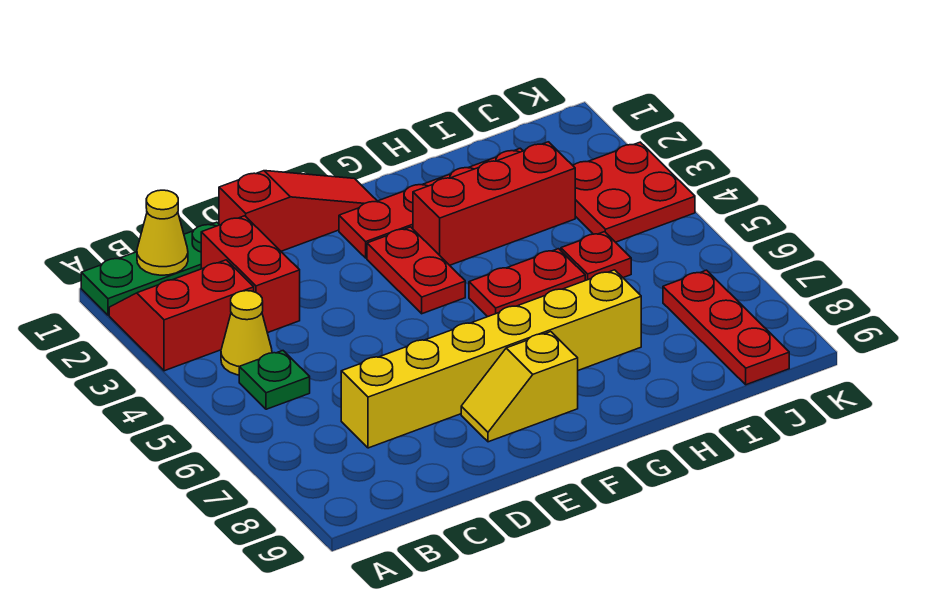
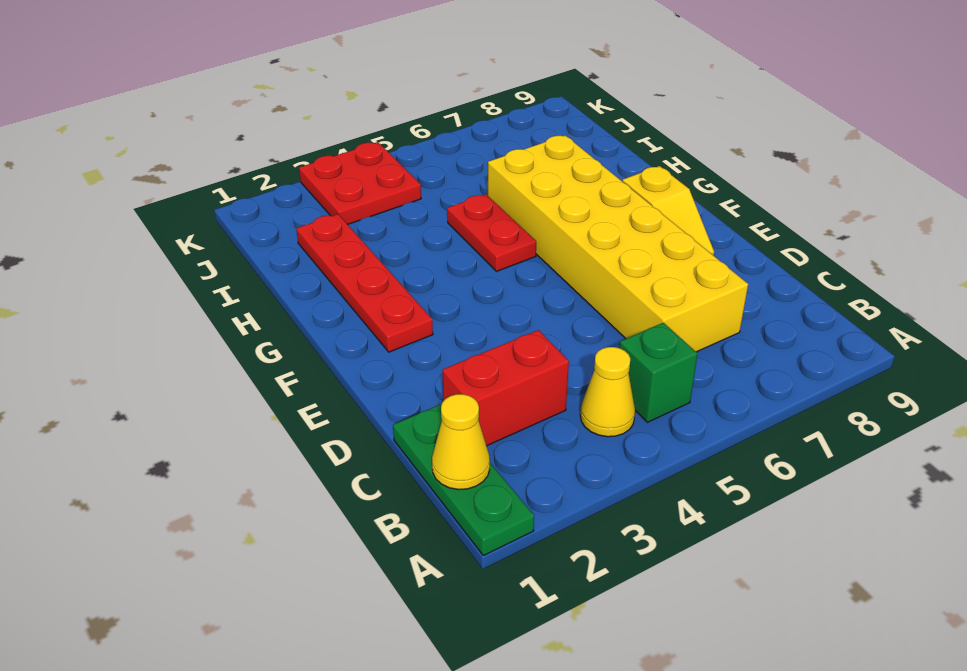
red slope A2:B3 level 1 top 3 -> none
green plate B5 level 1 -> green brick B5 level 1
yellow brick C7:H7 level 1 -> yellow brick C6:H7 level 1
red slope D1:F1 level 1 top D -> none
red plate F3:F4 level 1 -> none
red brick G3:I3 level 1 -> none
red plate I5 level 1 -> none
red plate J7:J9 level 1 -> none

